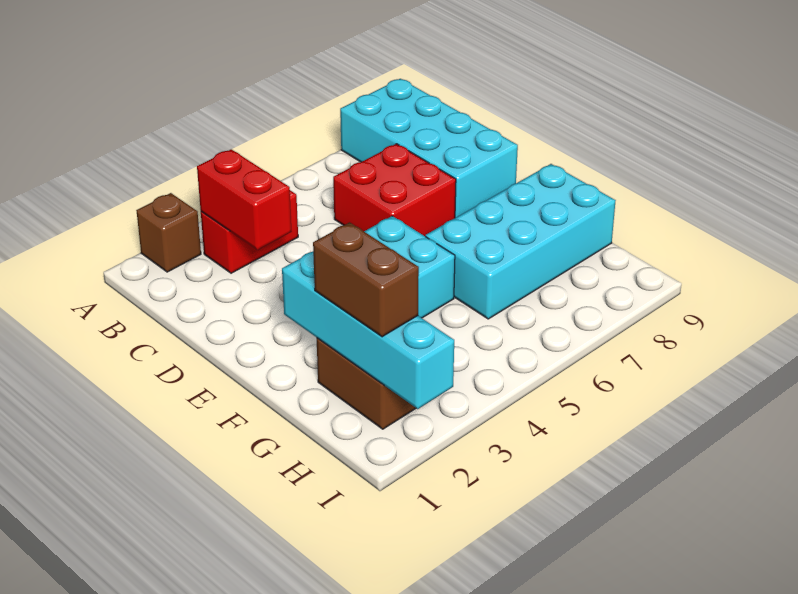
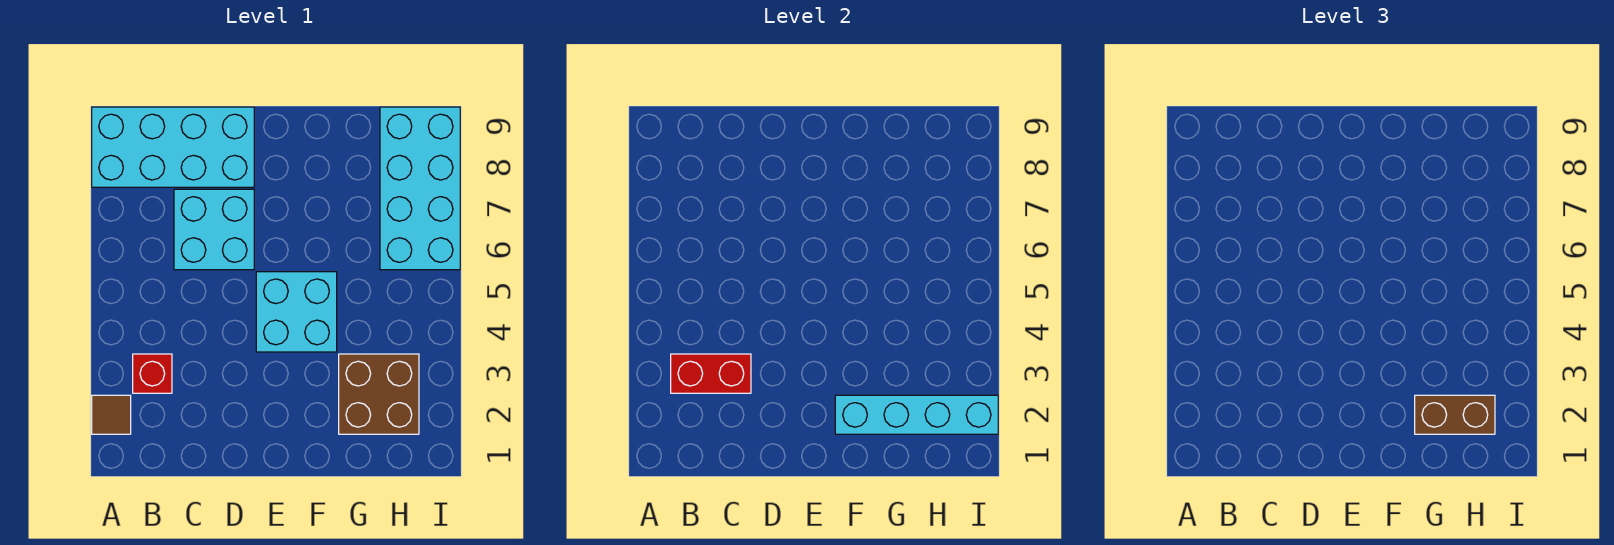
brown brick A2 level 1 -> brown tile A2 level 1
red brick B3:B4 level 1 -> red brick B3 level 1
red brick C6:D7 level 1 -> cyan brick C6:D7 level 1
cyan brick F6:G9 level 1 -> cyan brick H6:I9 level 1

